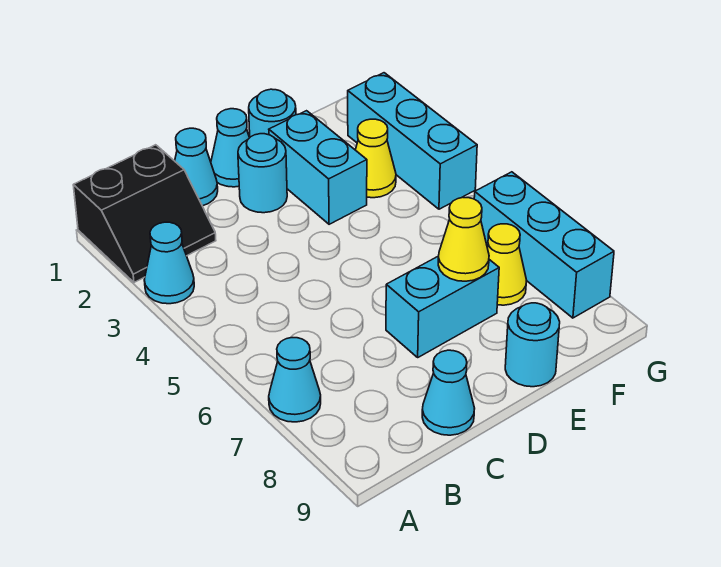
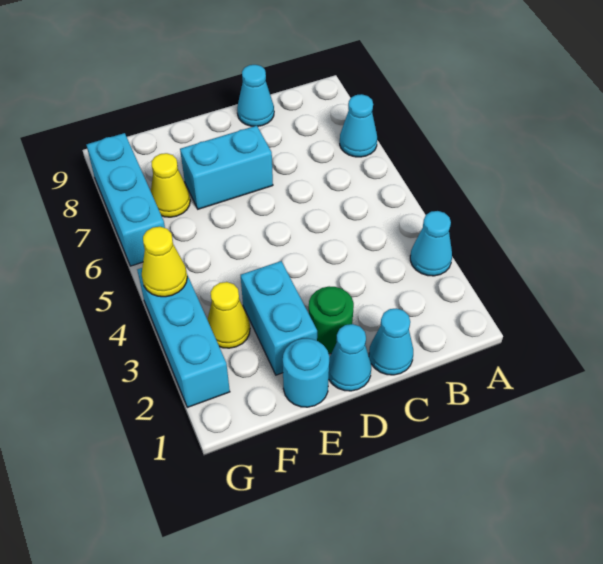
black slope A1:B2 level 1 top 1 -> none
cyan round brick D2 level 1 -> green round brick D2 level 1
yellow cone E7 level 2 -> yellow cone G4 level 2
cyan round brick E9 level 1 -> none

